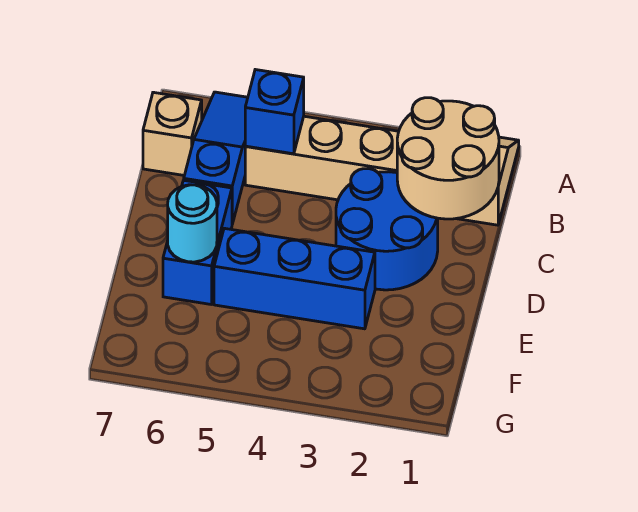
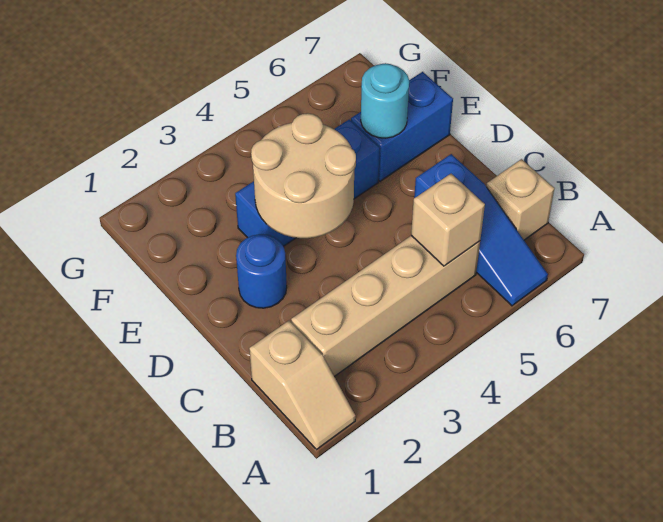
tan round brick B1:C2 level 2 -> tan round brick D3:E4 level 2
blue brick B5 level 2 -> tan brick B5 level 2
blue round brick C2:D3 level 1 -> blue round brick D2 level 1
blue brick D6:E6 level 1 -> blue brick E6:E7 level 1

